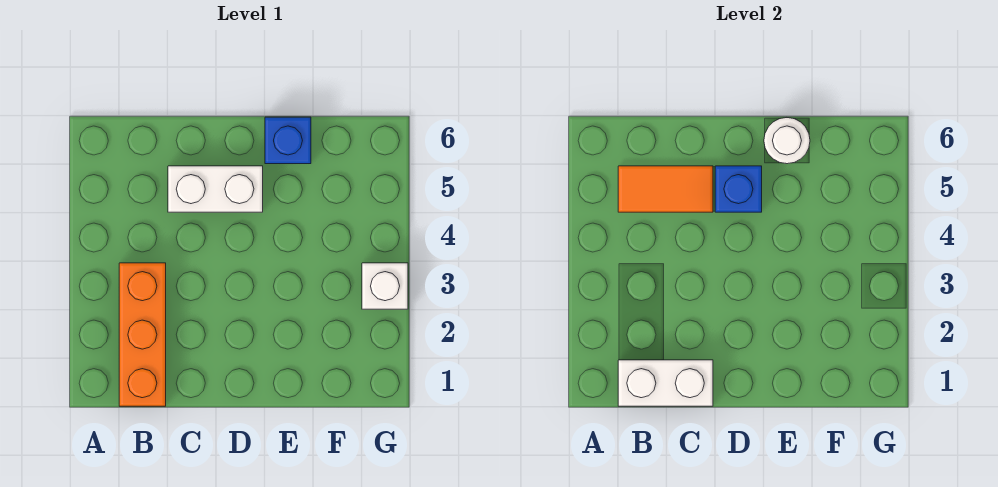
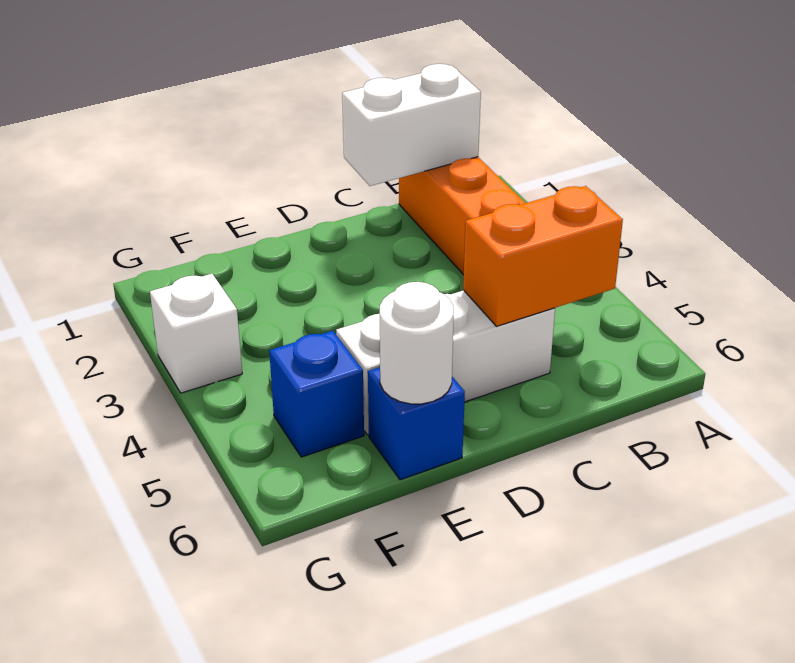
orange tile B5:C5 level 2 -> orange brick B5:C5 level 2
white brick C5:D5 level 1 -> white brick C5:E5 level 1
blue brick D5 level 2 -> blue brick F5 level 1

